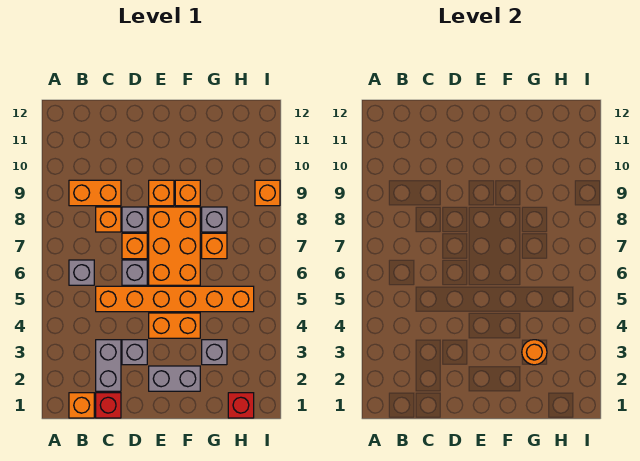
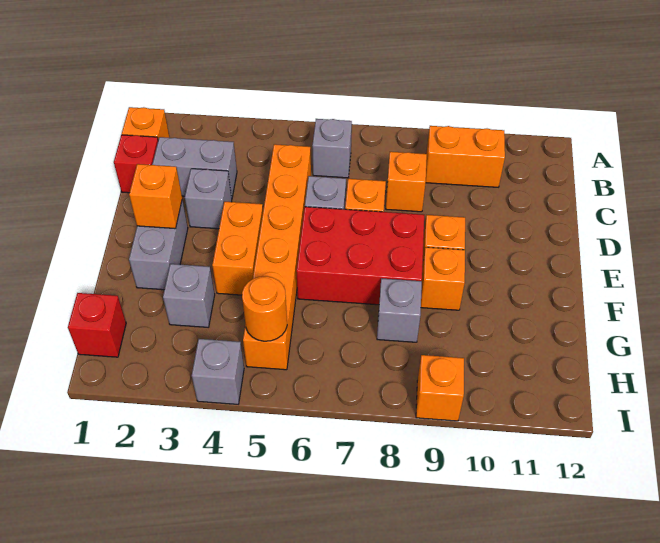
orange brick B9:C9 level 1 -> orange brick B9:B10 level 1
grey brick D8 level 1 -> grey brick I4 level 1
orange brick E6:F8 level 1 -> red brick E6:F8 level 1
orange round brick G3 level 2 -> orange round brick H5 level 2
orange brick G7 level 1 -> orange brick E2 level 2

